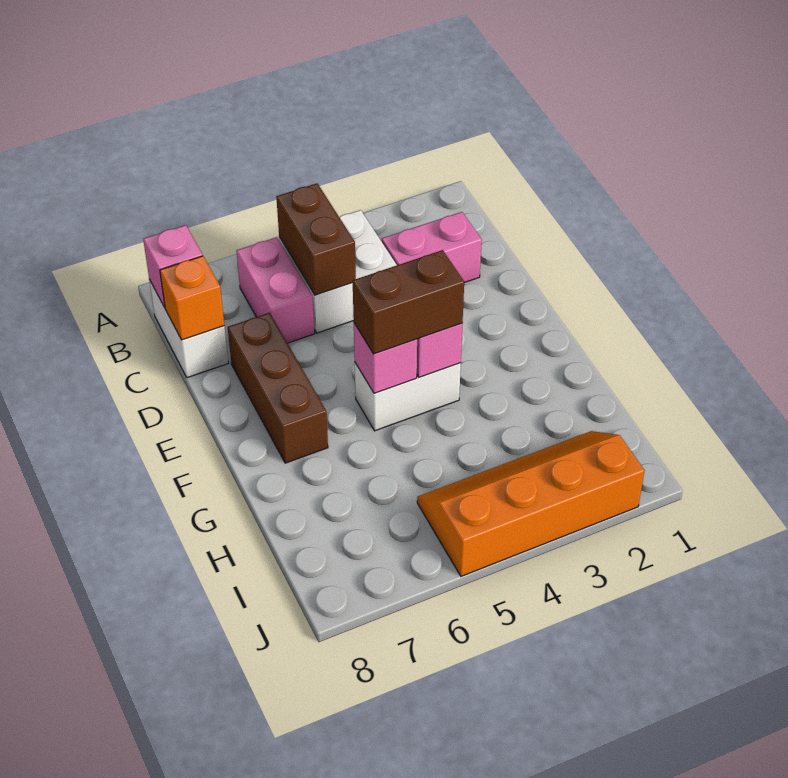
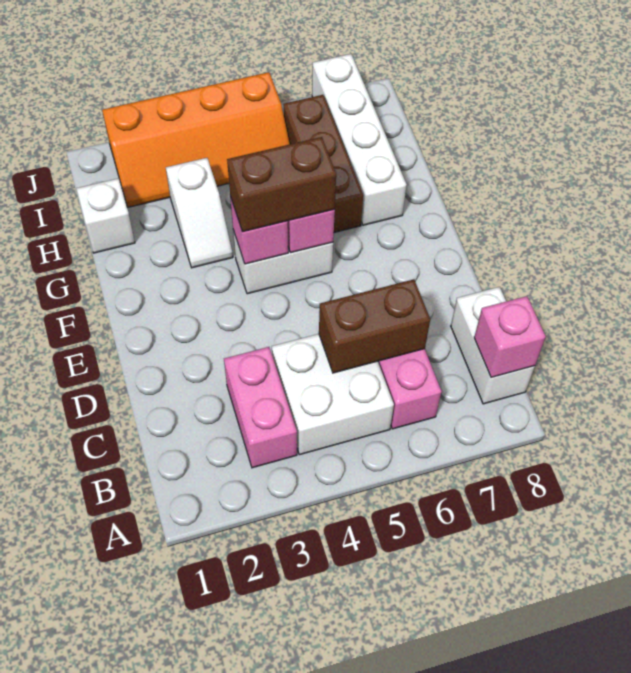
brown brick B5:C5 level 2 -> brown brick C5:C6 level 2
pink brick C2:C3 level 1 -> pink brick B3:C3 level 1
orange brick C8 level 2 -> none
brown brick D7:F7 level 1 -> brown brick G6:I6 level 1
none -> white slope G3:H3 level 1 top H
none -> white brick G7:J7 level 1
none -> white brick H1 level 1

